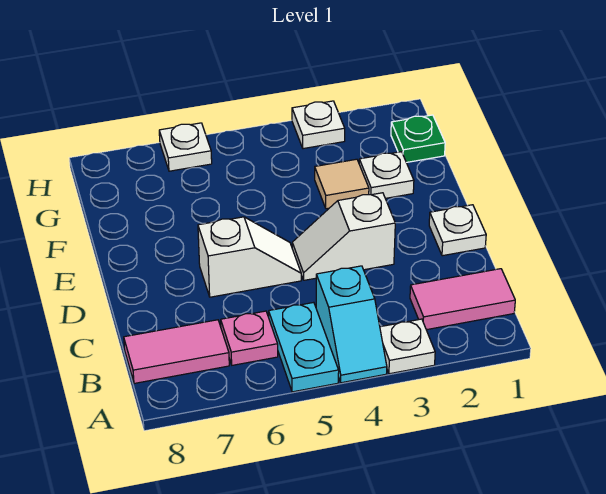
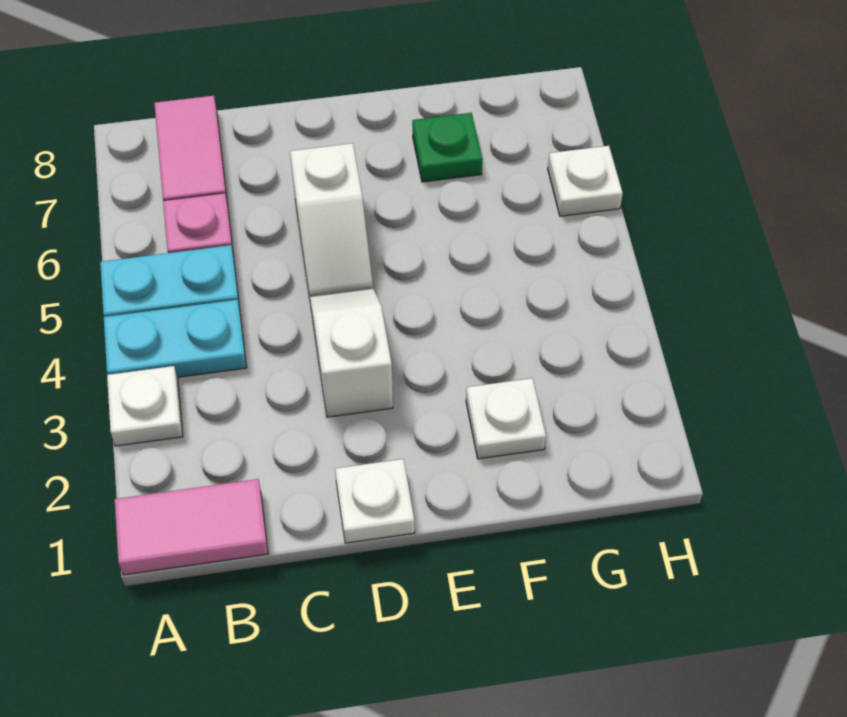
cyan slope A4:B4 level 1 top B -> cyan plate A4:B4 level 1
pink tile B1:B2 level 1 -> pink tile A1:B1 level 1
tan tile F3 level 1 -> none
green plate G1 level 1 -> green plate F7 level 1
white plate H3 level 1 -> none

